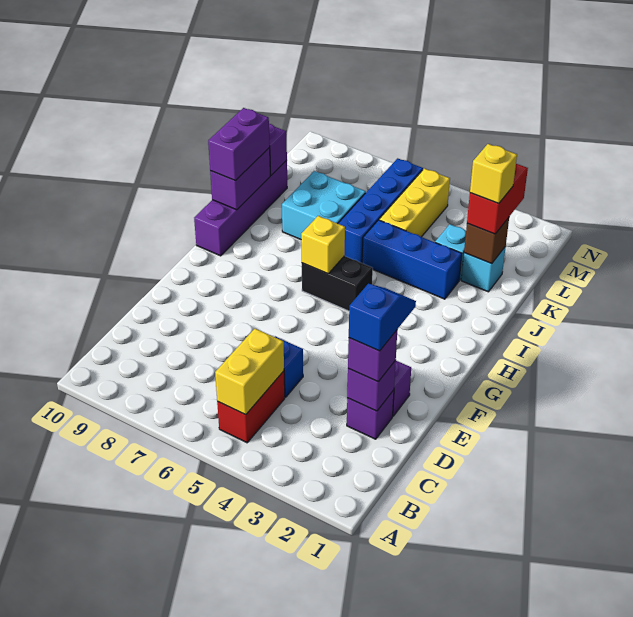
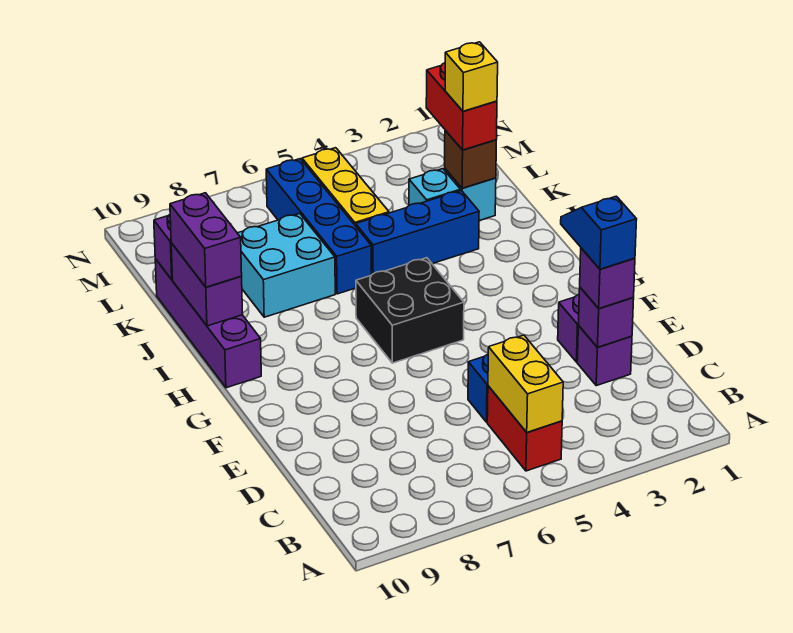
black brick H5:H6 level 1 -> black brick G5:H6 level 1
yellow brick H6 level 2 -> none

